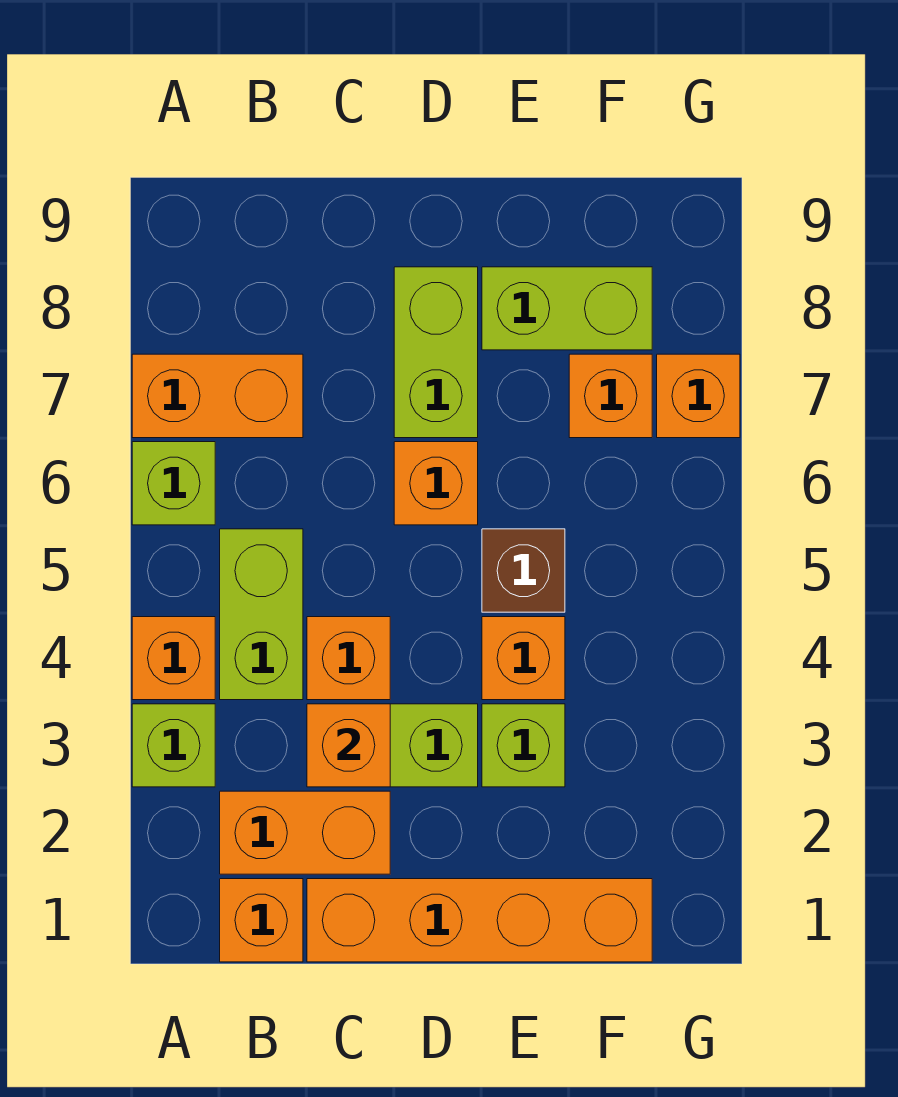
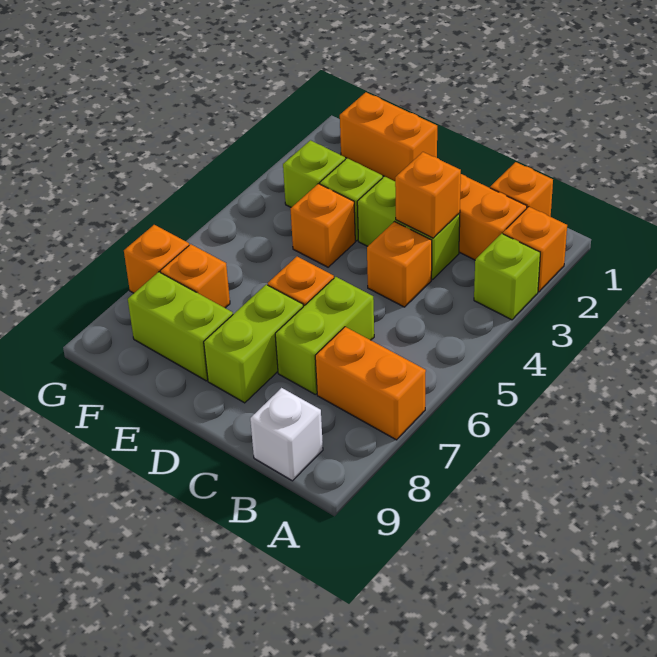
orange brick A4 level 1 -> orange brick A2 level 1
lime brick A6 level 1 -> lime brick F3 level 1
lime brick B4:B5 level 1 -> lime brick C6:C7 level 1
none -> white brick B9 level 1
orange brick C1:F1 level 1 -> orange brick E1:F1 level 1
brown brick E5 level 1 -> none

